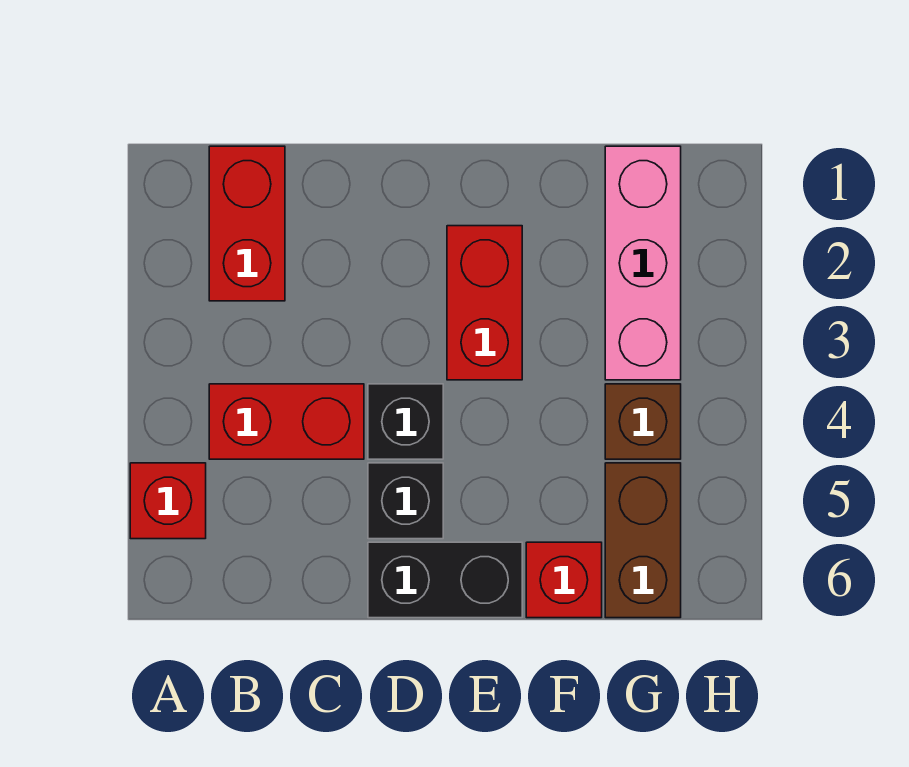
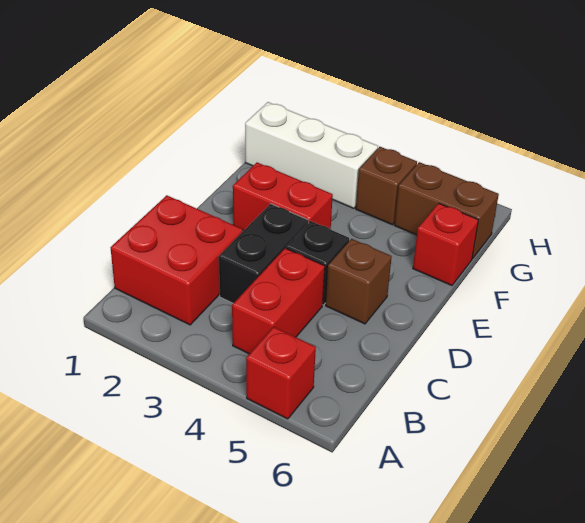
red brick B1:B2 level 1 -> red brick B1:C2 level 1
black brick D5 level 1 -> brown brick D5 level 1
black brick D6:E6 level 1 -> black brick C3:D3 level 1
pink brick G1:G3 level 1 -> white brick G1:G3 level 1

